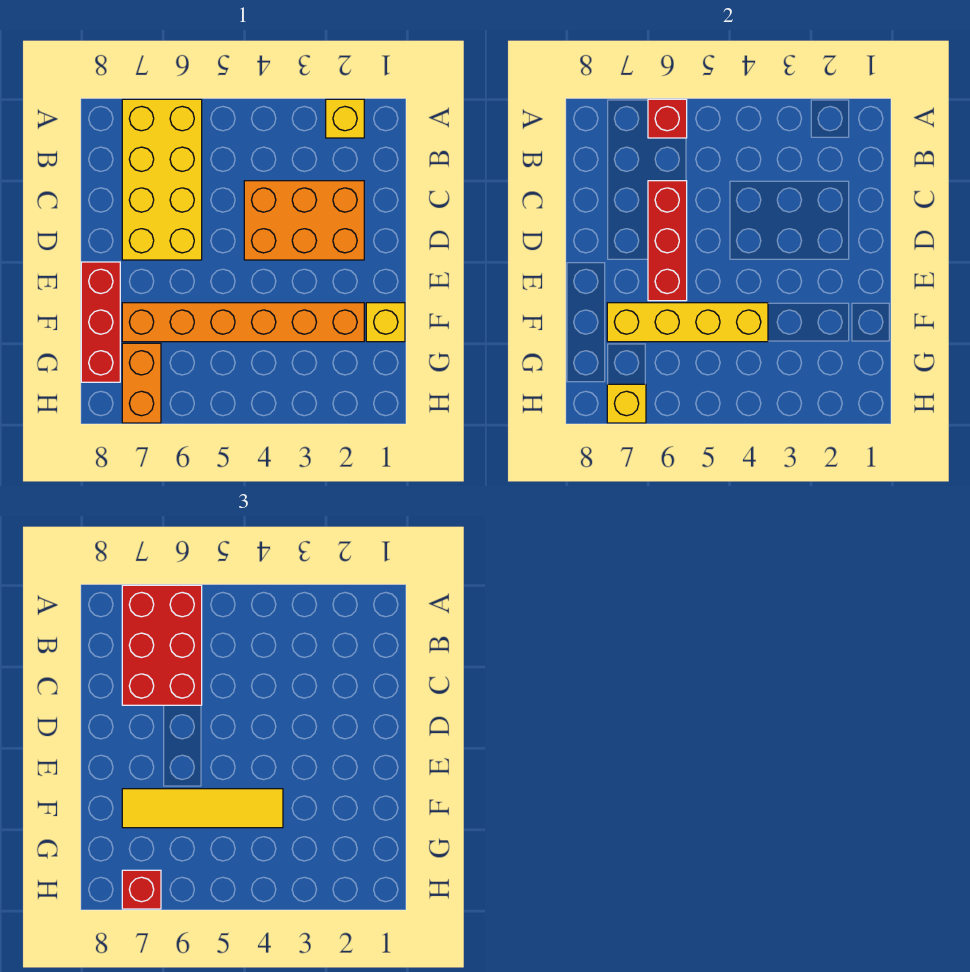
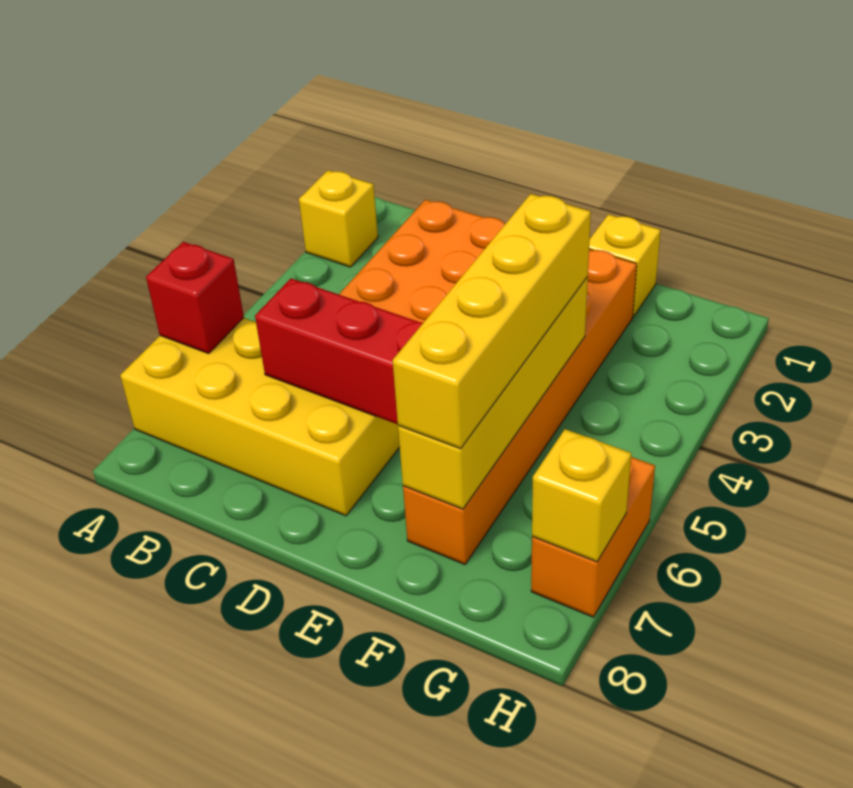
red brick A6:C7 level 3 -> none
red brick E8:G8 level 1 -> none
yellow tile F4:F7 level 3 -> yellow brick F4:F7 level 3
orange brick G7:H7 level 1 -> orange brick H6:H7 level 1
red brick H7 level 3 -> none

